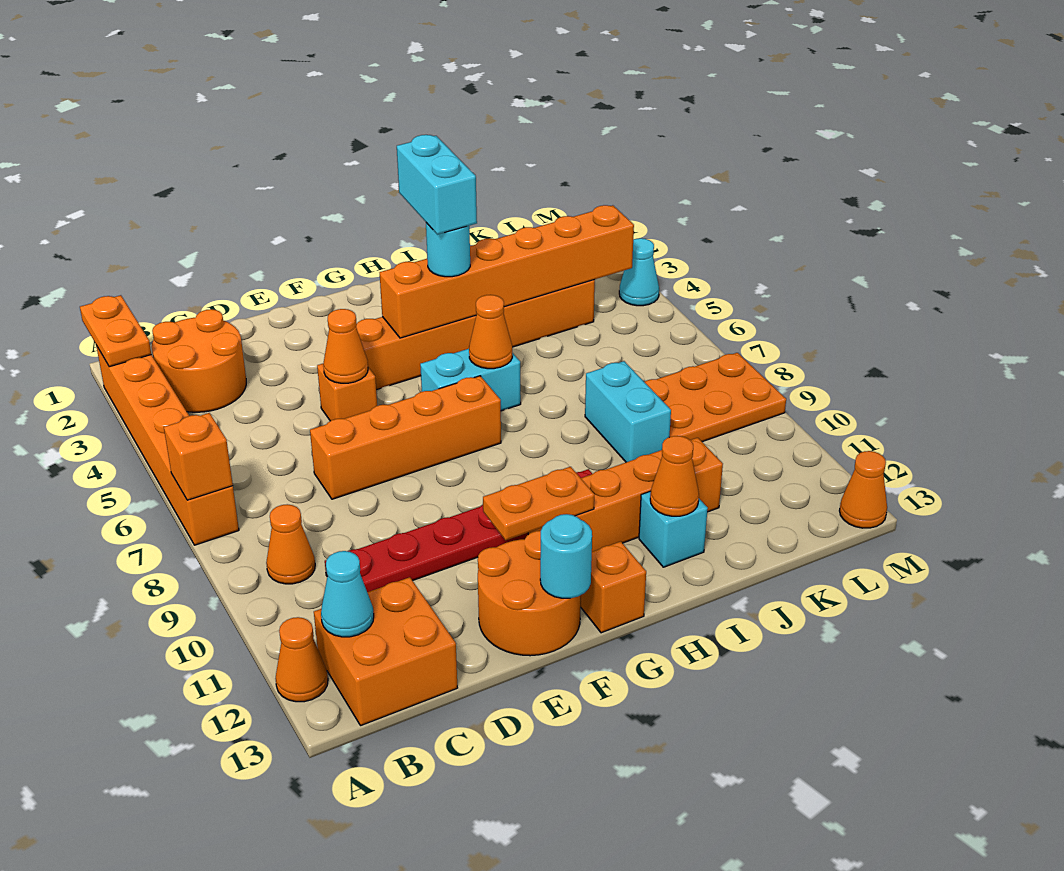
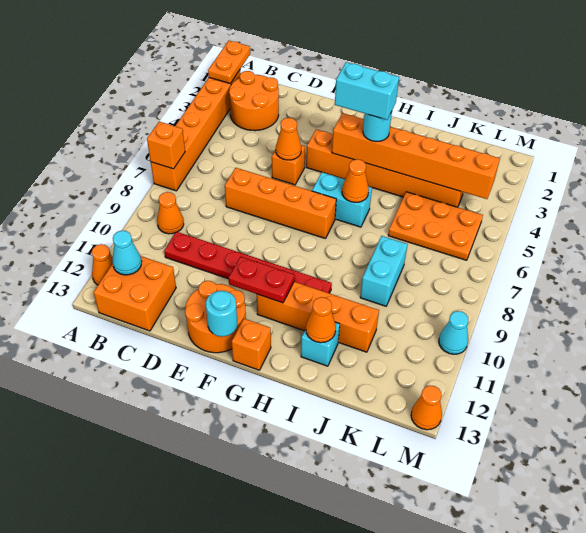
orange plate F11:G11 level 2 -> red plate F11:G11 level 2
cyan brick H3:H4 level 4 -> cyan brick G4:H4 level 4
orange plate K8:M9 level 1 -> orange plate J5:L6 level 1
cyan cone M4 level 1 -> cyan cone M10 level 1

